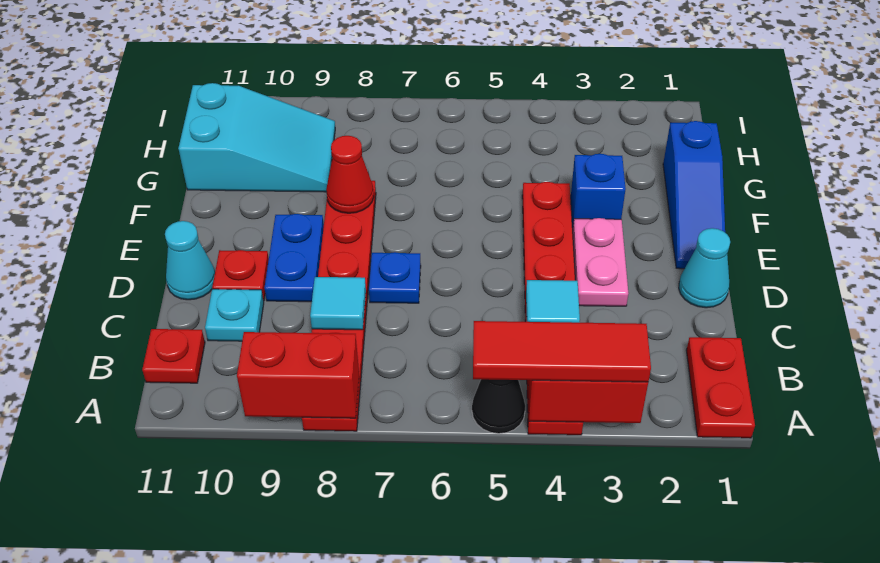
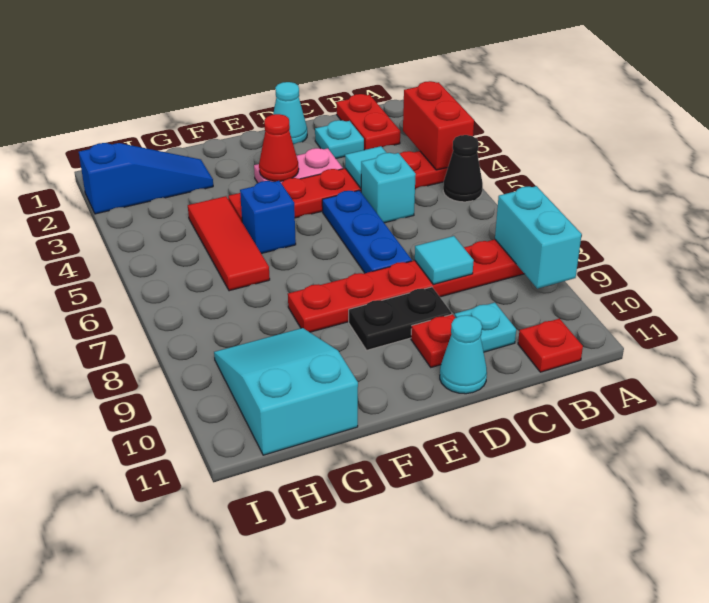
red plate A1:B1 level 1 -> red plate B1:B2 level 1
red tile A3:A5 level 3 -> red tile G4:G6 level 1
red brick A8:A9 level 2 -> cyan brick A8:A9 level 2
none -> cyan plate C2 level 1
none -> cyan brick C5 level 1
blue plate D7 level 1 -> blue plate D5:D7 level 1
blue plate D9:E9 level 1 -> black plate D9:E9 level 1
blue slope E1:G1 level 1 top G -> blue slope G2:I2 level 1 top I
blue brick F3 level 1 -> blue brick F5 level 1
red cone F8 level 2 -> red cone E3 level 2

